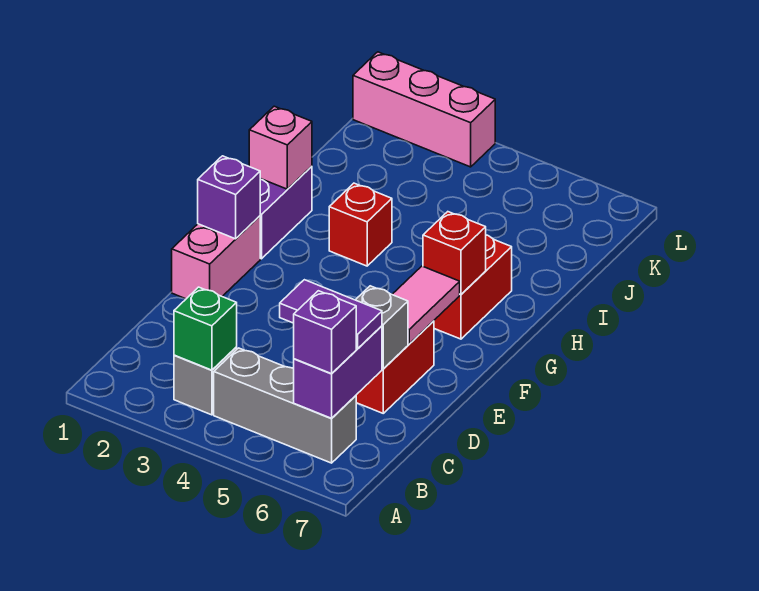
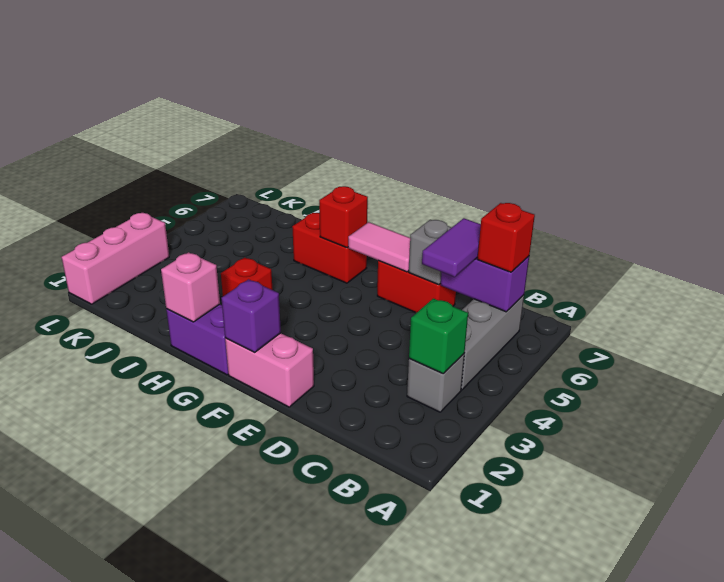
purple brick B6 level 3 -> red brick B6 level 3

